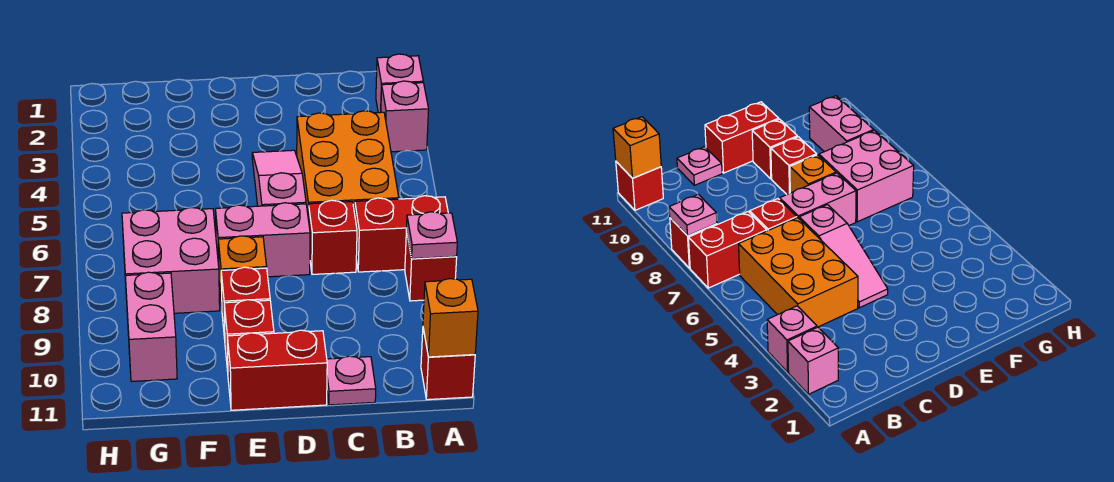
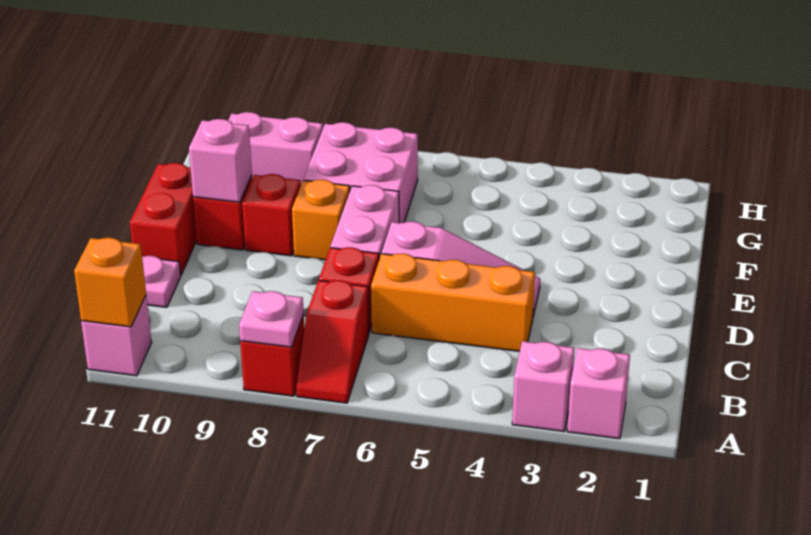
red brick A7:B7 level 1 -> red slope A7:B7 level 1 top B
red brick A11 level 1 -> pink brick A11 level 1
orange brick B4:C6 level 1 -> orange brick C4:C6 level 1
none -> pink brick E10 level 2

